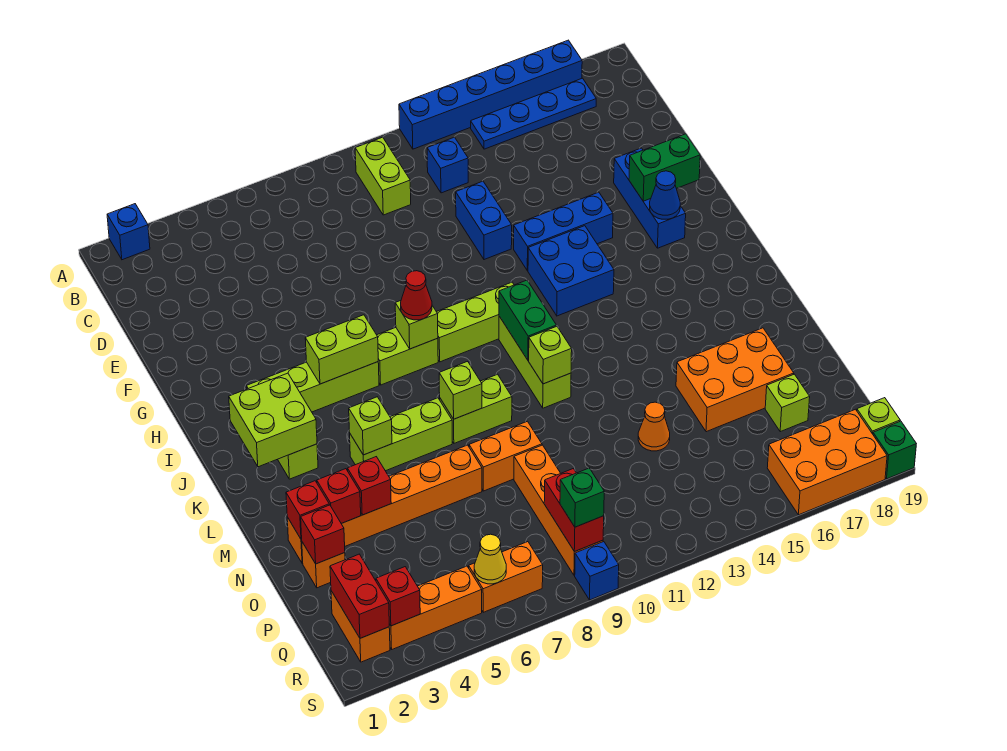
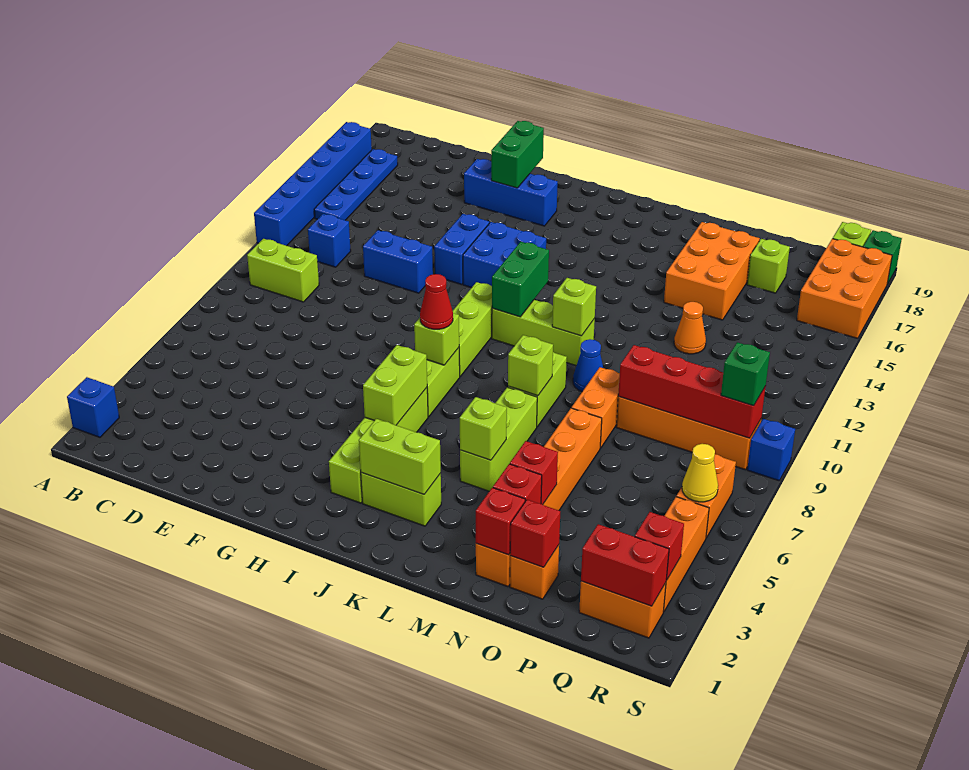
blue brick G13:G15 level 1 -> blue brick G13:G14 level 1
blue cone H17 level 2 -> blue cone M10 level 1
lime brick J2:K3 level 2 -> lime brick J3:K3 level 2
green brick J11:K11 level 2 -> green brick J11:J12 level 2
red brick Q9:R9 level 2 -> red brick O9:R9 level 2

